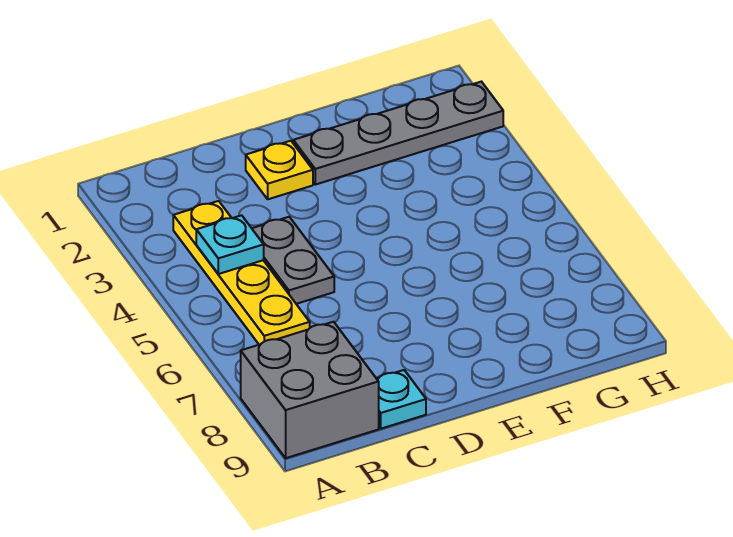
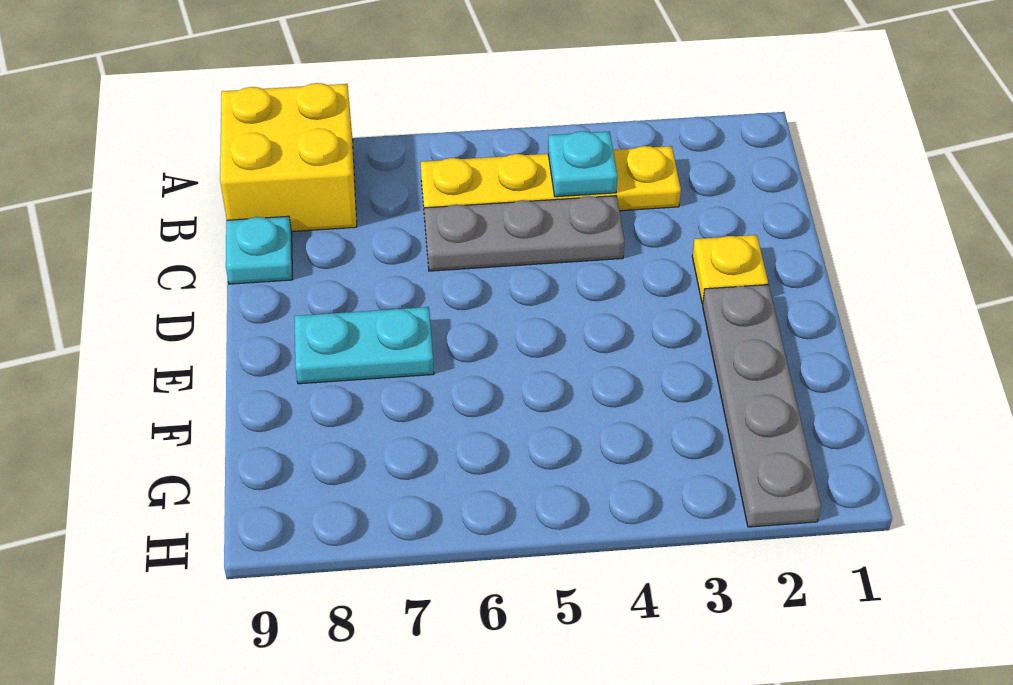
grey brick A8:B9 level 1 -> yellow brick A8:B9 level 1
grey plate C4:C5 level 1 -> grey plate C4:C6 level 1
none -> cyan plate E7:E8 level 1

